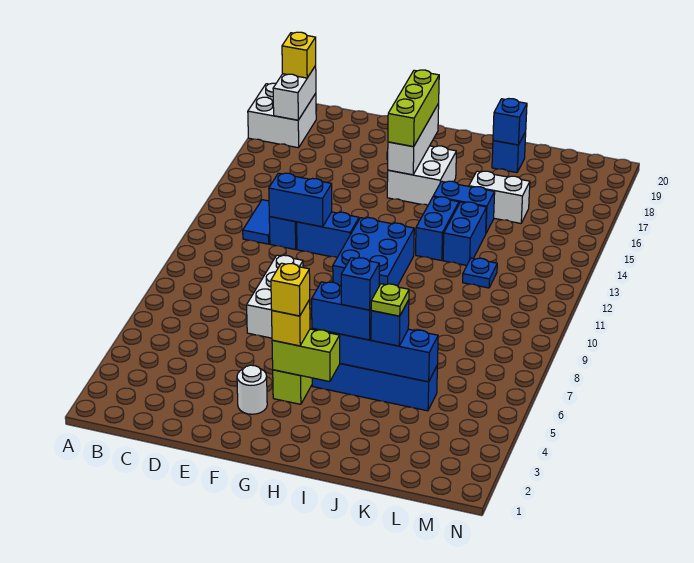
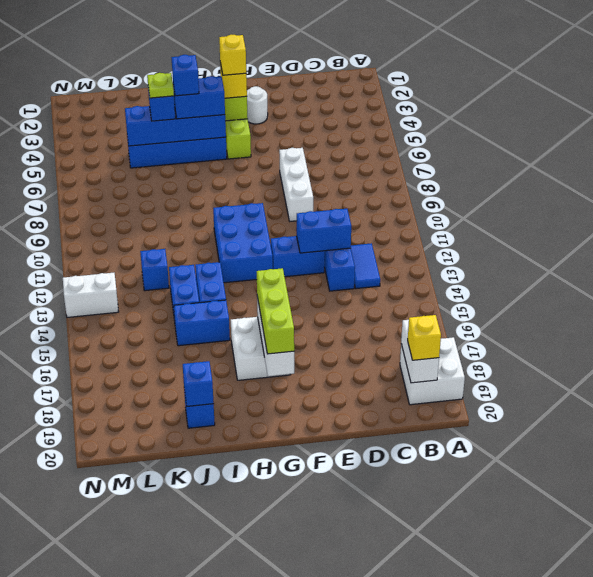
white brick J16:K16 level 1 -> white brick M13:N13 level 1
blue plate K12 level 1 -> blue brick K12 level 1

